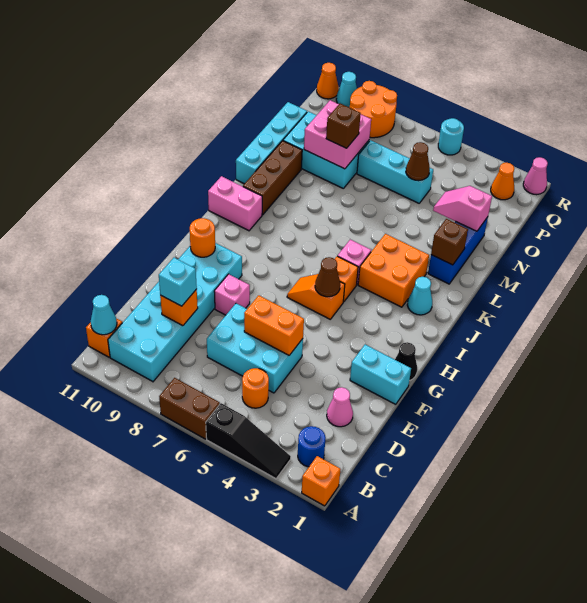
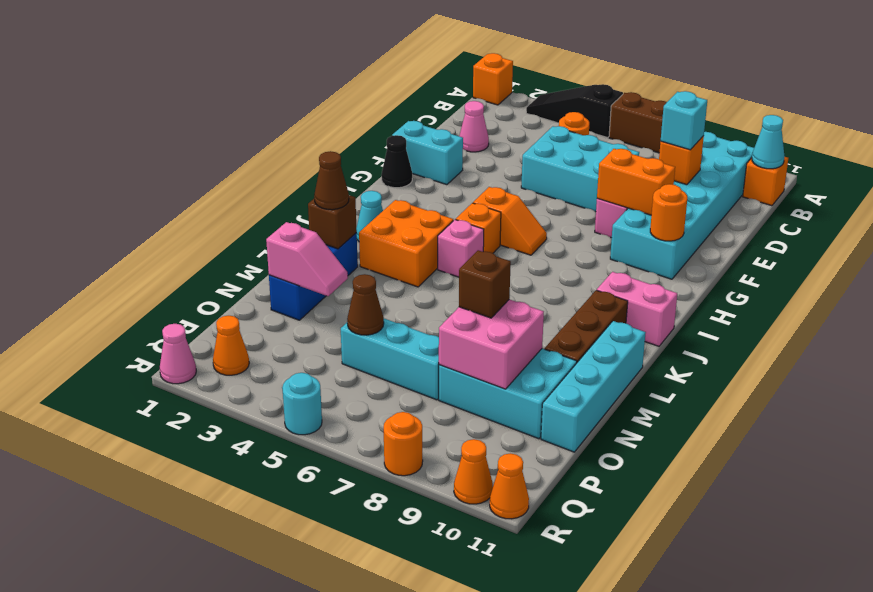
blue round brick B2 level 1 -> none
orange brick E5:E6 level 2 -> orange brick F8:F9 level 2
brown cone H5 level 2 -> brown cone L2 level 3
orange round brick Q8:R9 level 1 -> orange round brick R8 level 1
cyan cone R10 level 1 -> orange cone R10 level 1

